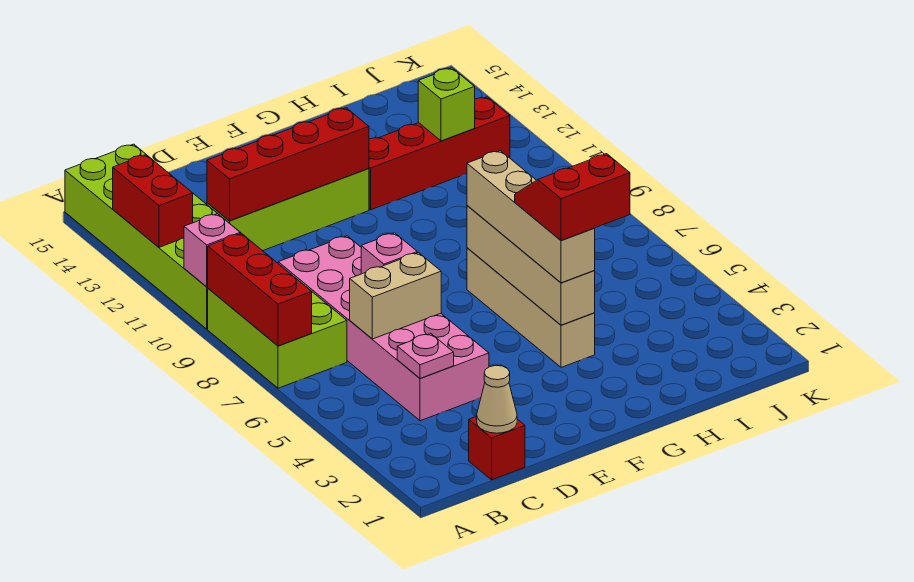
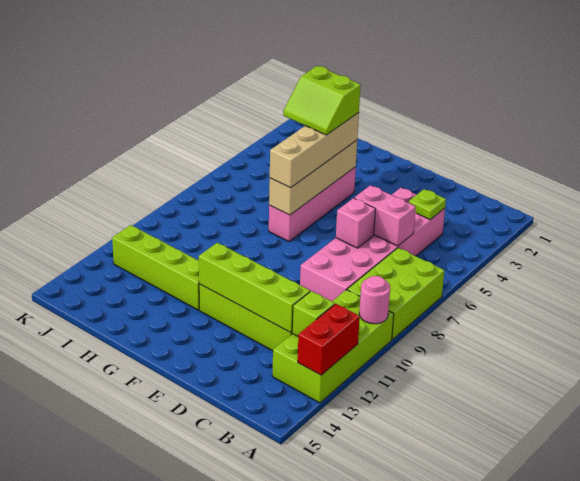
red brick A7:A9 level 2 -> none
lime brick A10:B15 level 1 -> lime brick A10:B13 level 1
pink brick A10 level 2 -> pink round brick A10 level 2
red brick C1 level 1 -> none
tan cone C1 level 2 -> none
pink plate C4 level 2 -> lime plate C4 level 2
tan brick C6:D6 level 2 -> pink brick C6:D6 level 2
red brick C12:F12 level 2 -> lime brick C12:F12 level 2
tan brick G4:G7 level 1 -> pink brick G4:G7 level 1
red slope G4:H5 level 4 top 4 -> lime slope G4:H5 level 4 top 4
red brick G12:J12 level 1 -> lime brick G12:J12 level 1
lime brick I12 level 2 -> lime brick B12 level 2

